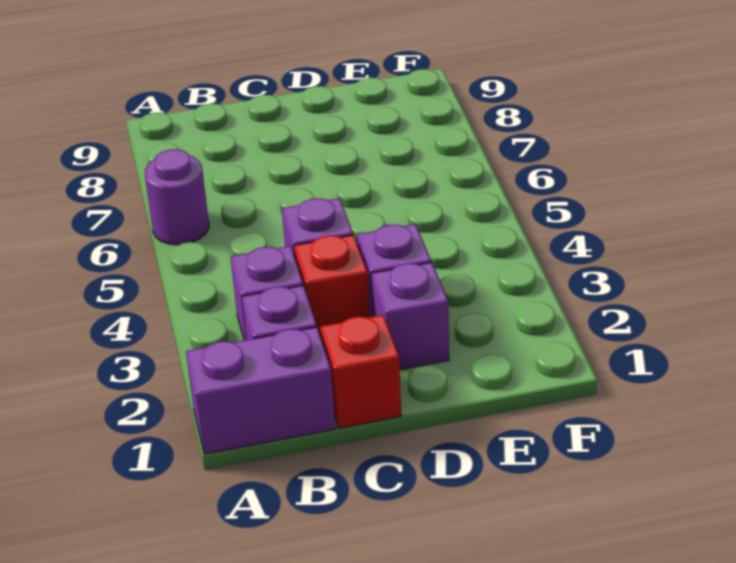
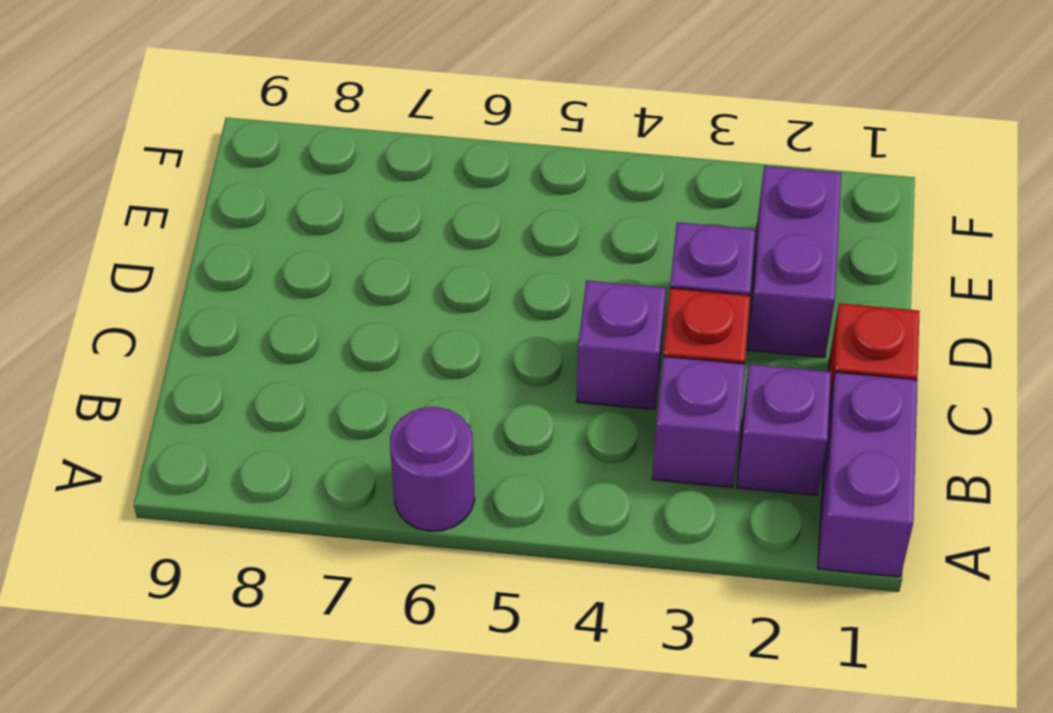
purple brick D2 level 1 -> purple brick D2:E2 level 1

